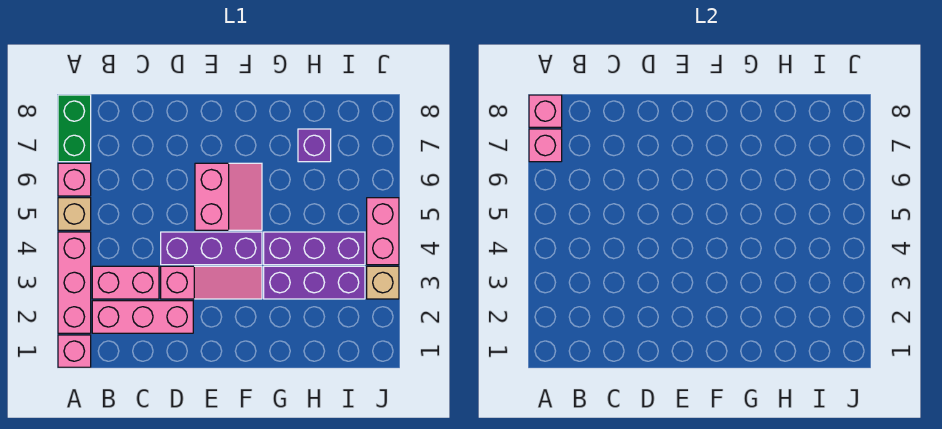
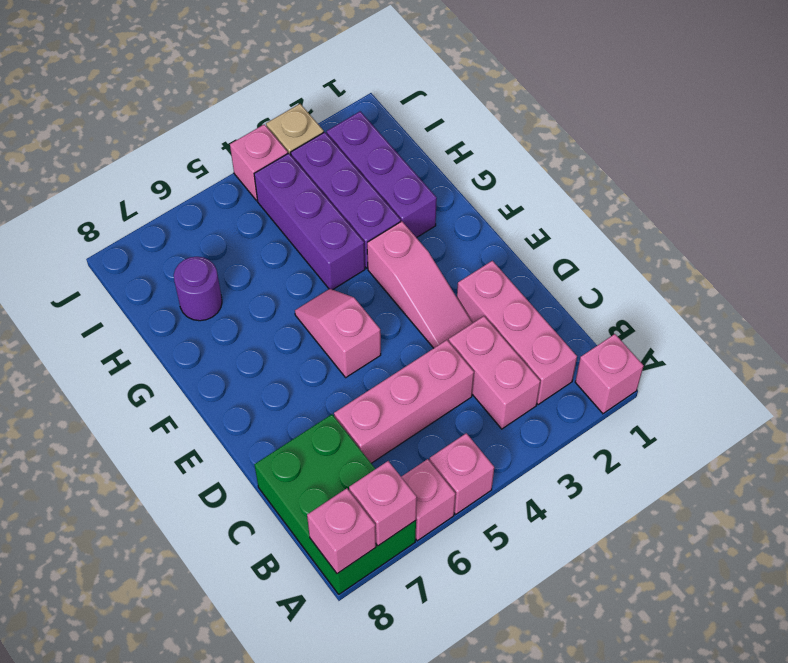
pink brick A2:A4 level 1 -> pink brick C4:C6 level 1
tan brick A5 level 1 -> pink brick A5 level 1
green brick A7:A8 level 1 -> green brick A7:C8 level 1
pink slope D3:F3 level 1 top D -> pink slope D3:F3 level 1 top F
purple brick D4:F4 level 1 -> purple brick G2:I2 level 1
pink slope E5:F6 level 1 top E -> pink slope E5:F5 level 1 top E
purple brick H7 level 1 -> purple round brick H7 level 1
pink brick J4:J5 level 1 -> pink brick J4 level 1

